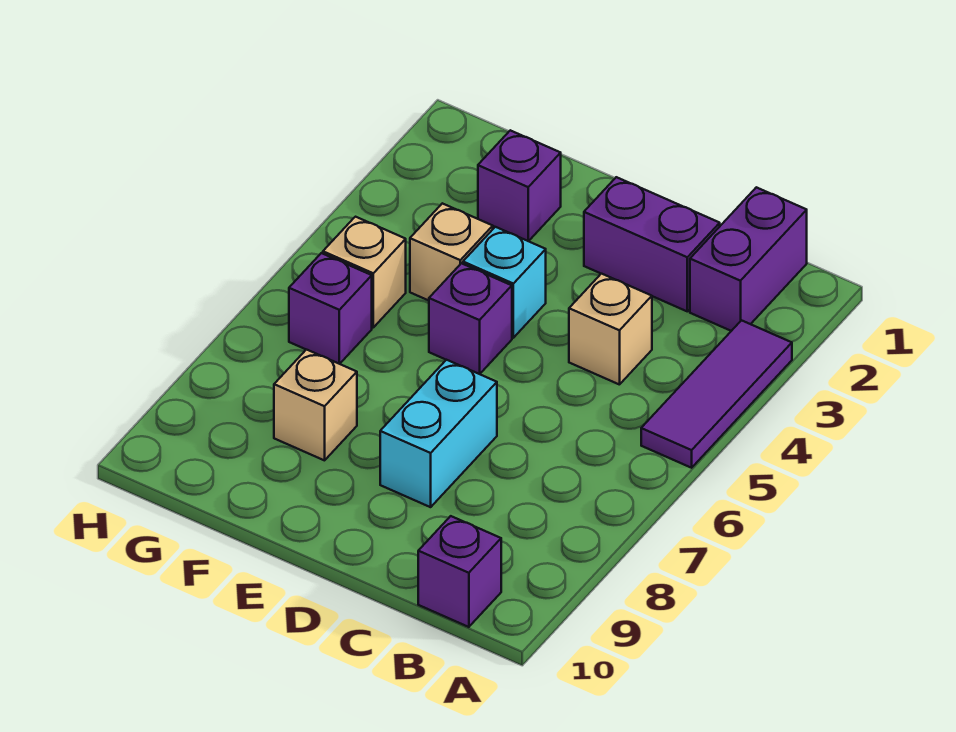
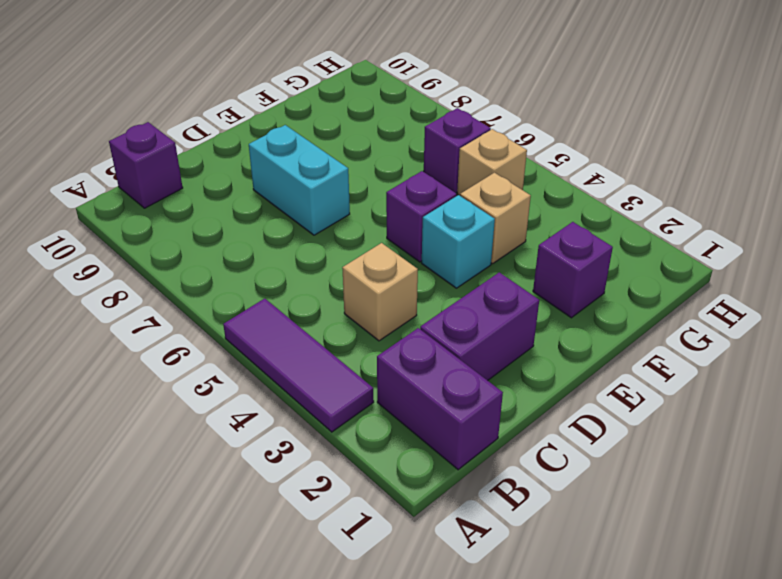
tan brick F8 level 1 -> none

